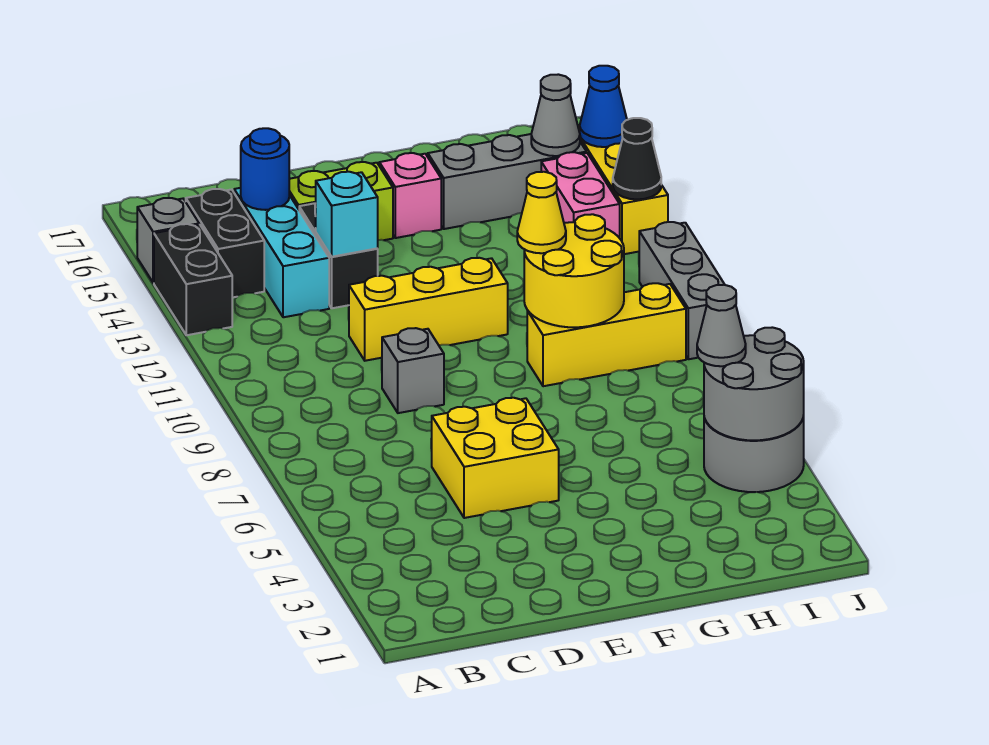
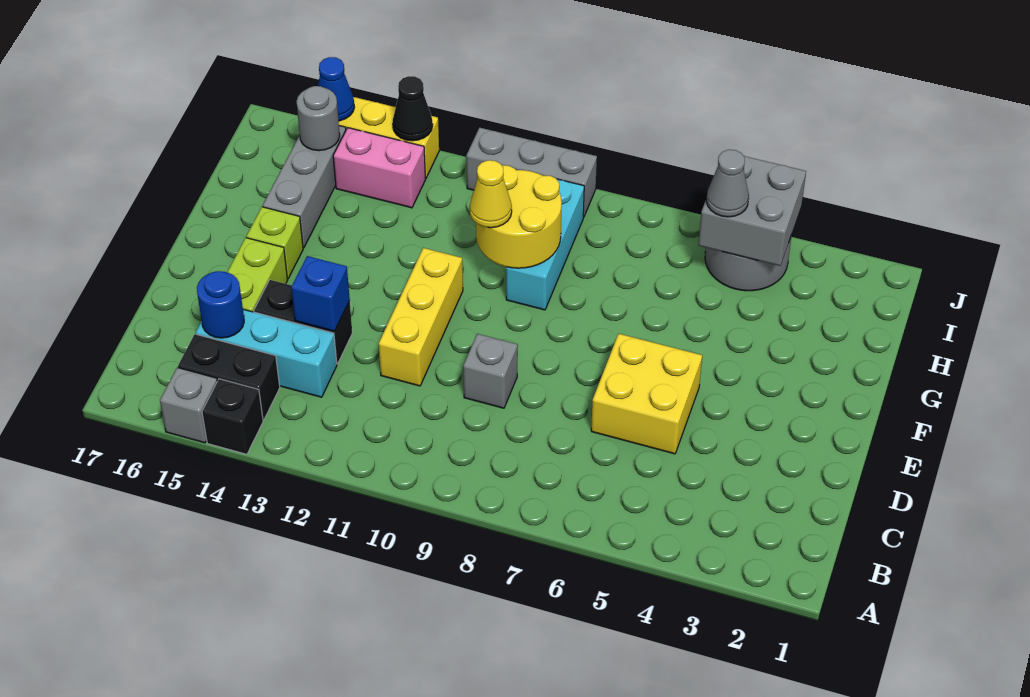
black brick A13:A14 level 1 -> black brick A14 level 1
cyan brick D13 level 2 -> blue brick D13 level 2
pink brick F15 level 1 -> lime brick F15 level 1
yellow brick G9:I9 level 1 -> cyan brick G9:I9 level 1
grey round brick I4:J5 level 2 -> grey brick I4:J5 level 2
grey cone I15 level 2 -> grey round brick I15 level 2

